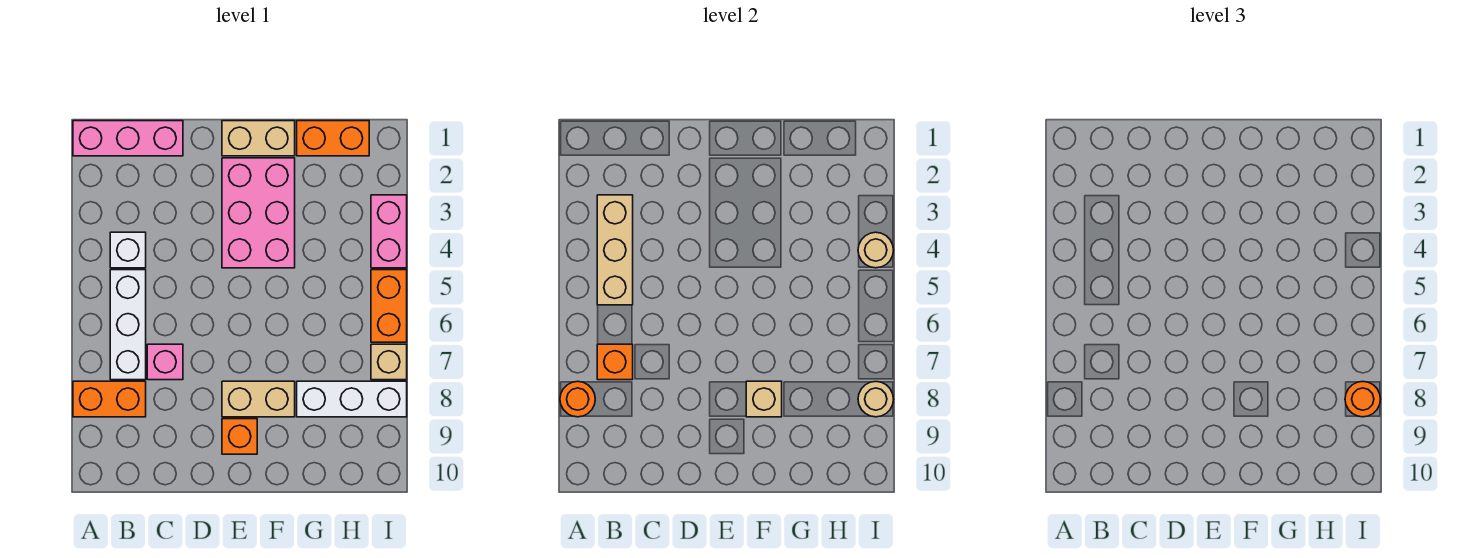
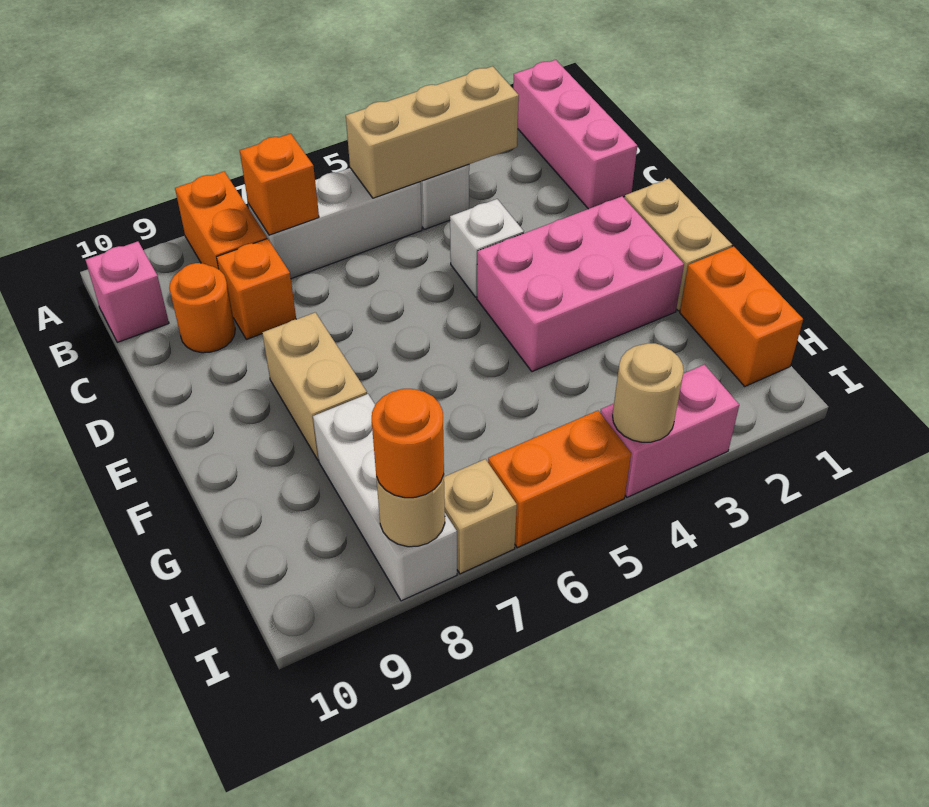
orange round brick A8 level 2 -> orange round brick C9 level 1
pink brick C7 level 1 -> pink brick B10 level 1
none -> white brick D4 level 1
orange brick E9 level 1 -> orange brick C8 level 1
tan brick F8 level 2 -> none

